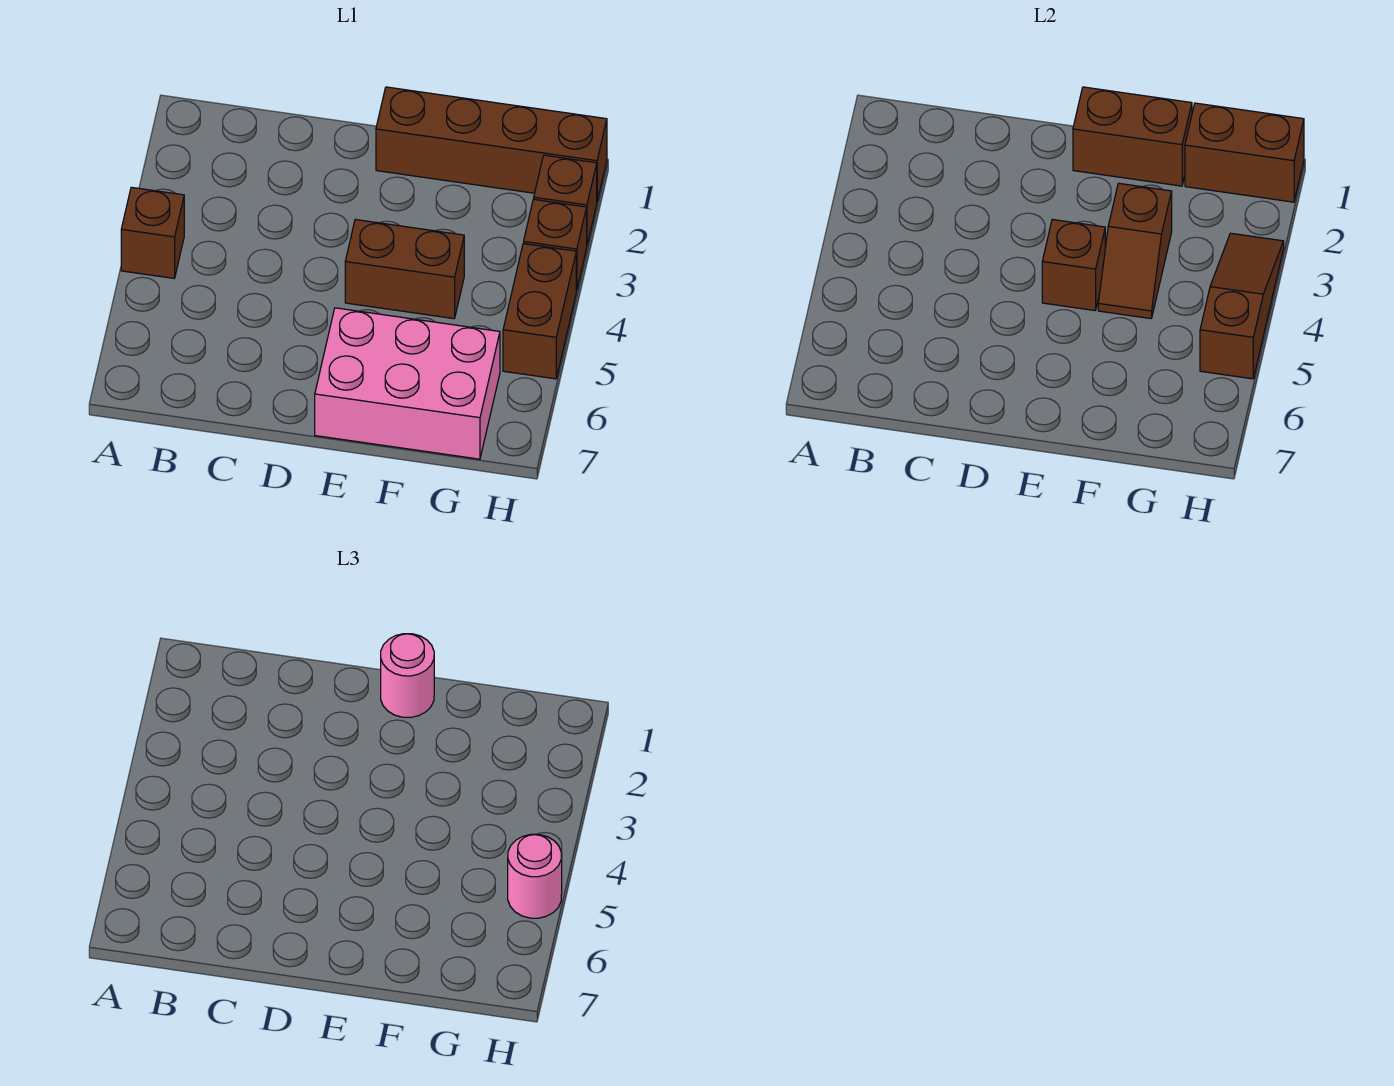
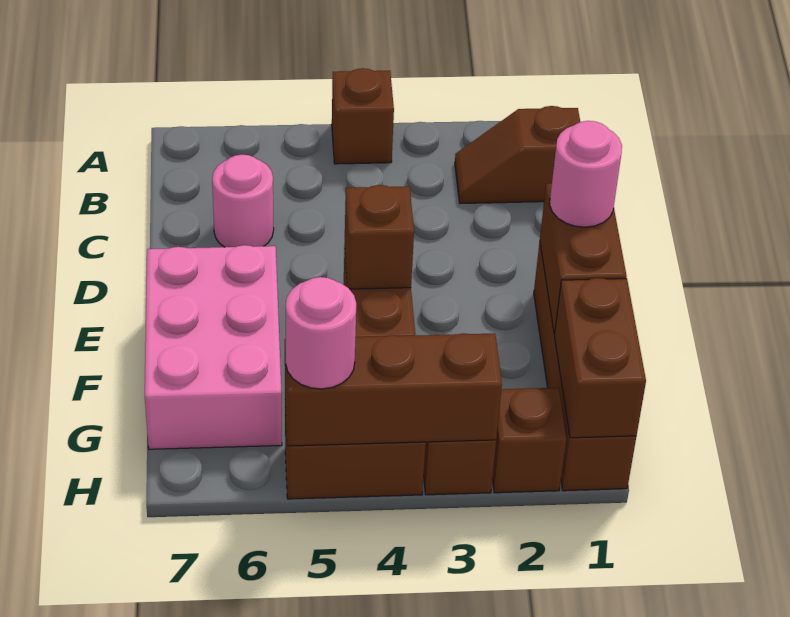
none -> pink round brick C6 level 1
brown slope F3:F4 level 2 top 3 -> brown slope B1:B2 level 1 top 1
brown slope H3:H5 level 2 top 5 -> brown brick H3:H5 level 2

